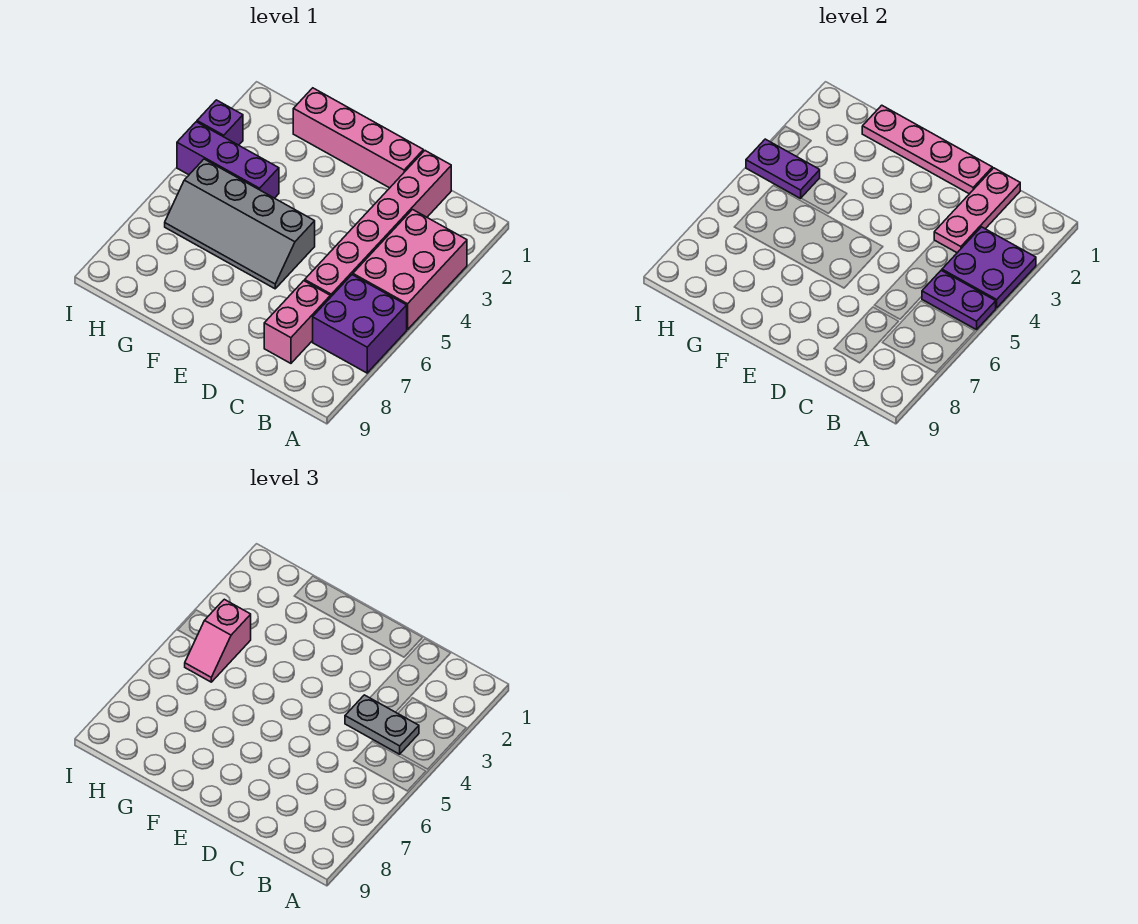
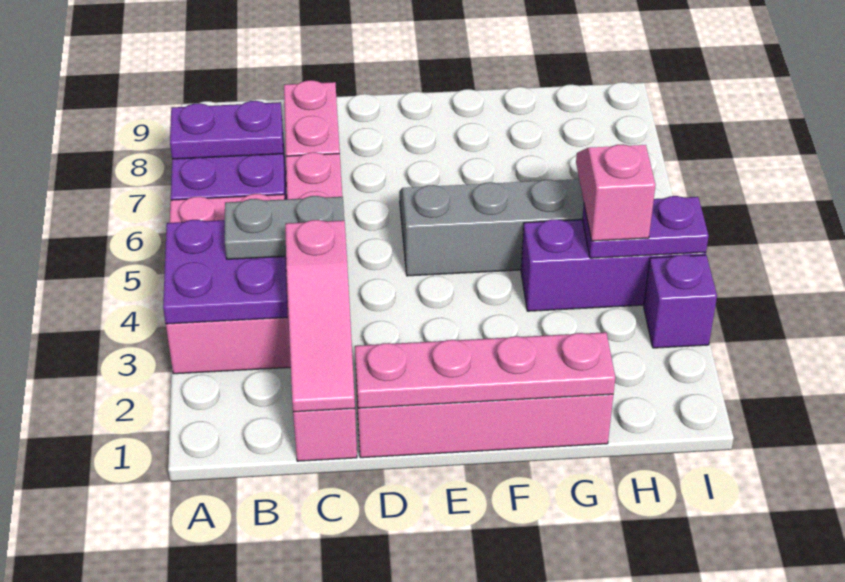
purple plate A5:B5 level 2 -> purple plate A7:B7 level 2
pink plate C1:C3 level 2 -> pink slope C1:C3 level 2 top 3

